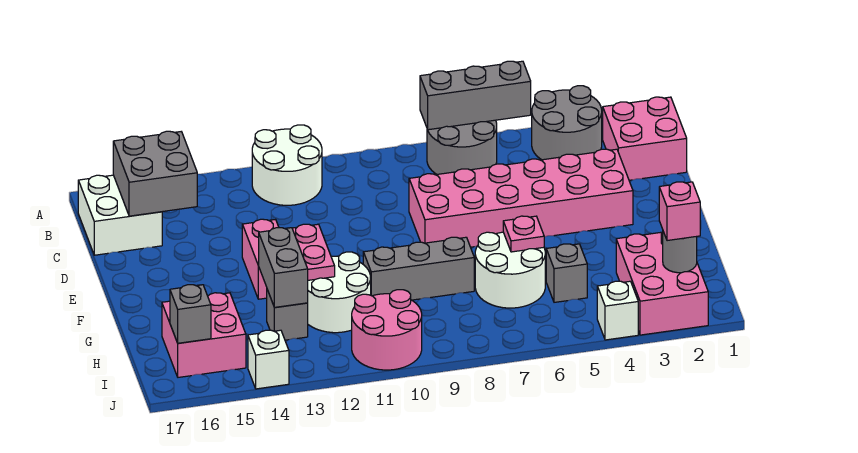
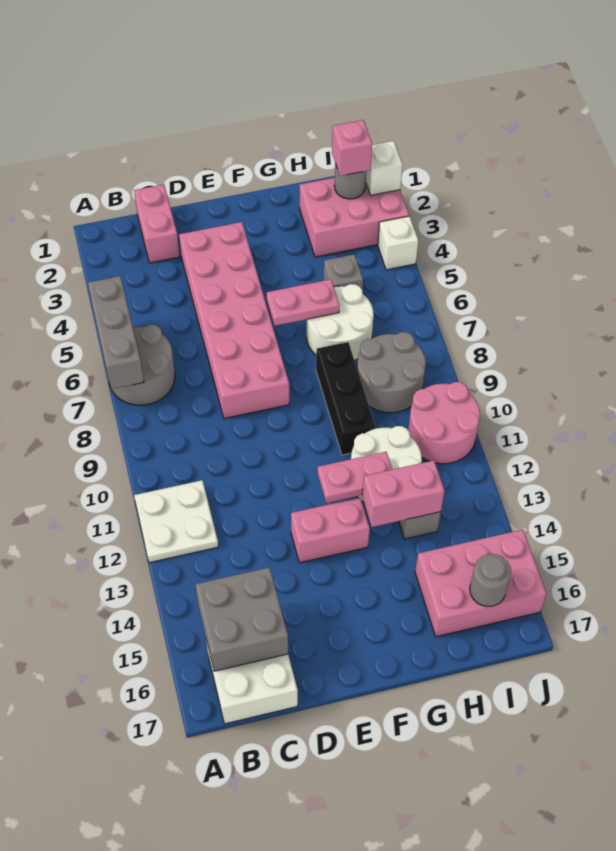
grey round brick A3:B4 level 1 -> grey round brick H8:I9 level 1
white round brick A11:B12 level 1 -> white plate A11:B12 level 1
pink brick B1:C2 level 1 -> pink brick C1:C2 level 1
pink plate G6 level 2 -> pink plate F6:G6 level 2
grey brick G8:G10 level 1 -> black brick G8:G10 level 1
grey brick G13:H13 level 2 -> pink brick G13:H13 level 2
pink brick H15:I16 level 1 -> pink brick H15:J16 level 1
grey brick I16 level 2 -> grey round brick I16 level 2
white brick J14 level 1 -> white brick J2 level 2

